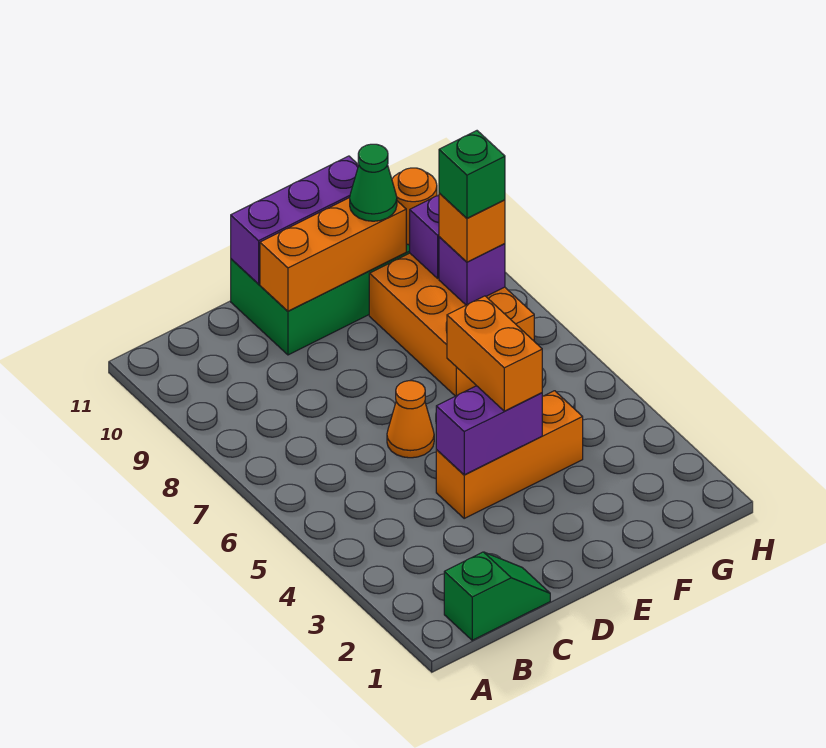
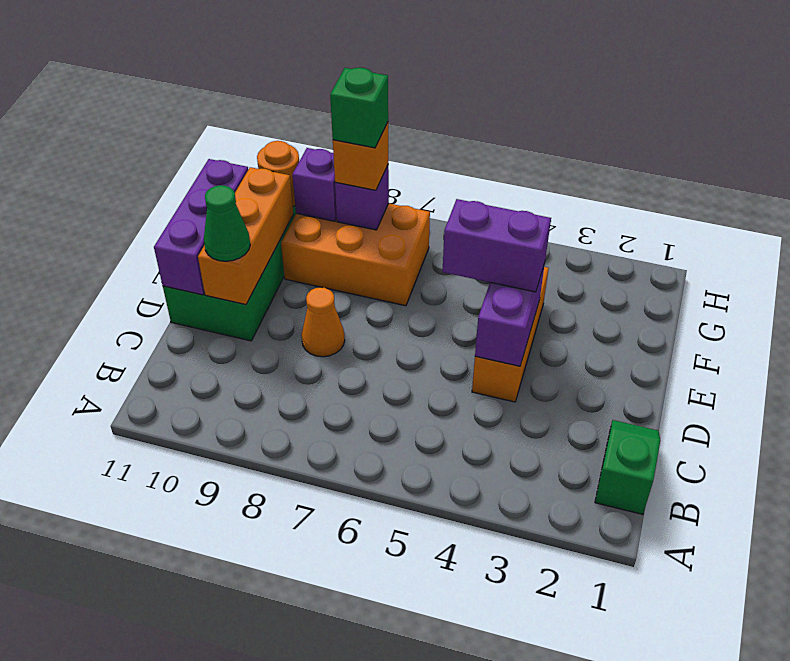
orange cone D6 level 1 -> orange cone D8 level 1
orange brick E4:E5 level 3 -> purple brick E4:E5 level 3
green cone F10 level 3 -> green cone D10 level 3

